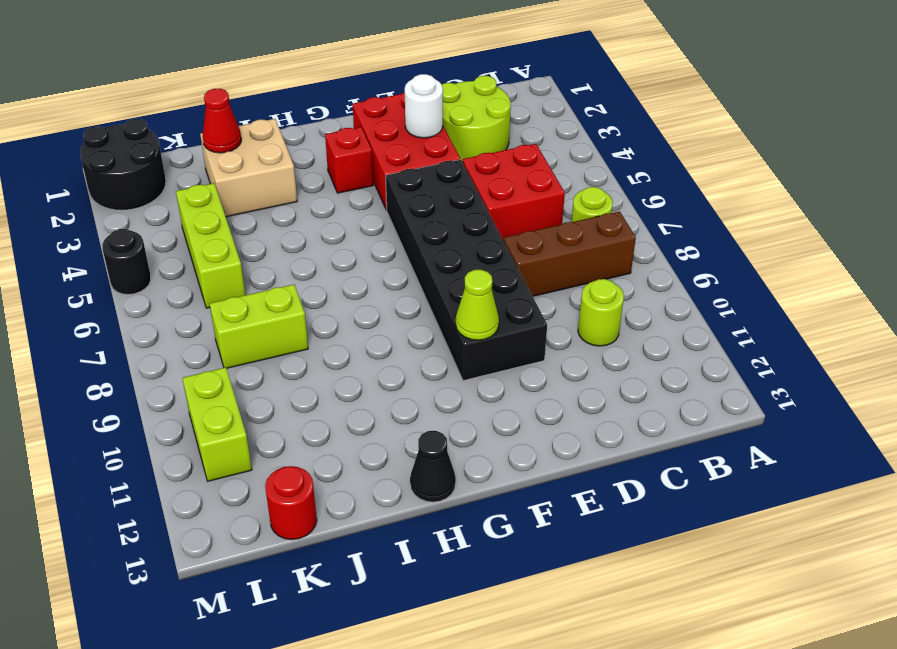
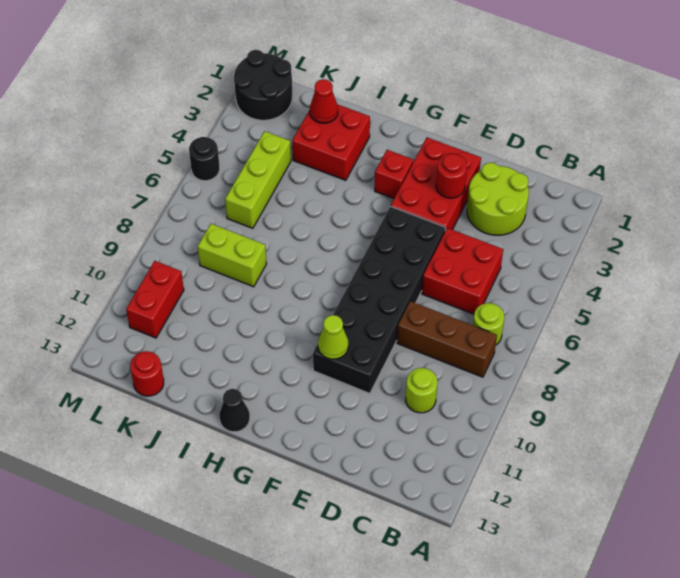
white round brick E3 level 2 -> red round brick E3 level 2
tan brick I2:J3 level 1 -> red brick I2:J3 level 1
lime brick L10:L11 level 1 -> red brick L10:L11 level 1

